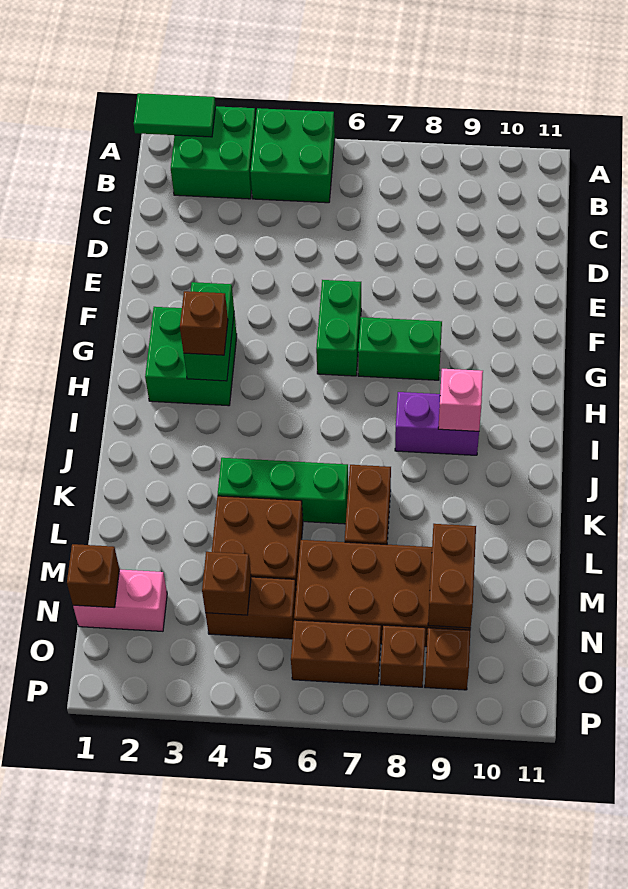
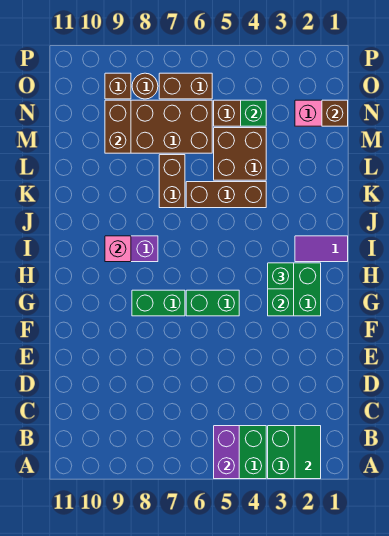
green tile A1:A2 level 2 -> green tile A2:B2 level 2
none -> purple brick A5:B5 level 2
green brick F6:G6 level 1 -> green brick G5:G6 level 1
brown brick H3 level 3 -> green brick H3 level 3
none -> purple tile I1:I2 level 1
green brick K4:K6 level 1 -> brown brick K4:K6 level 1
brown brick N4 level 2 -> green brick N4 level 2
brown brick O8 level 1 -> brown round brick O8 level 1

